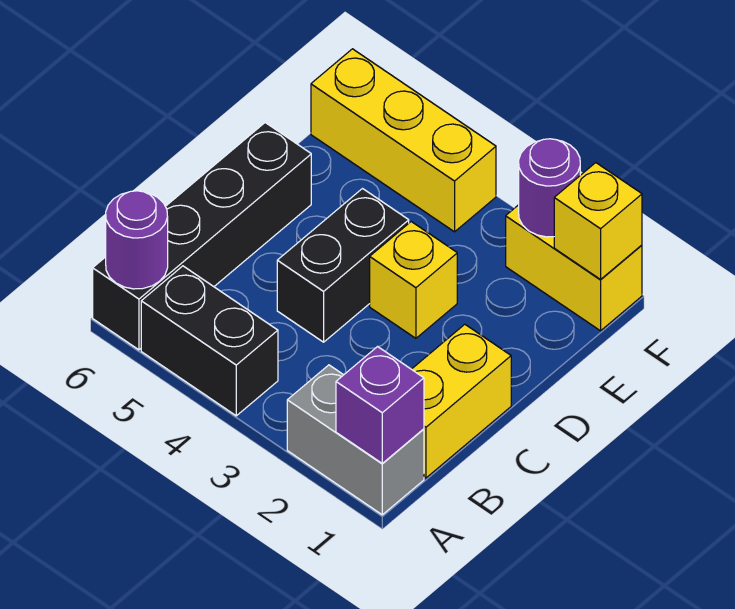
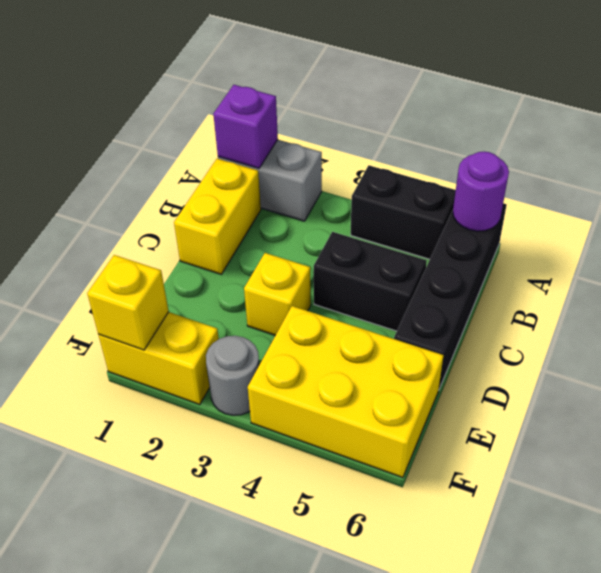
black brick C4:D4 level 1 -> black brick C4:C5 level 1
purple round brick F2 level 2 -> none
none -> grey round brick F3 level 1
yellow brick F4:F6 level 1 -> yellow brick E4:F6 level 1

